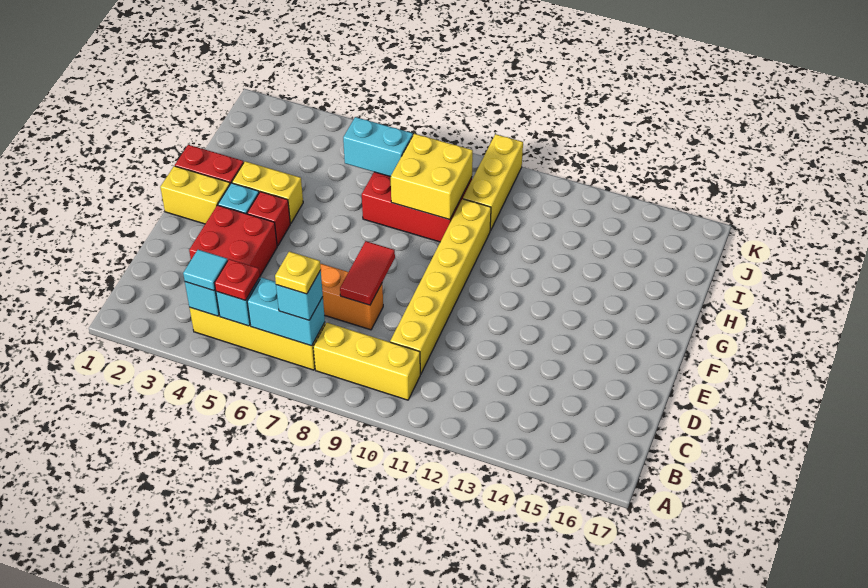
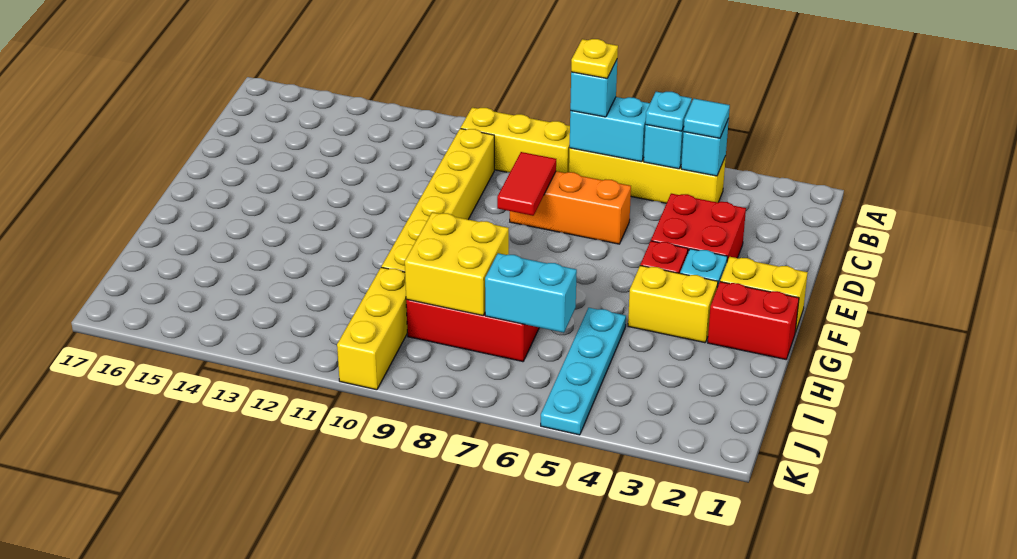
red plate B5 level 3 -> cyan plate B5 level 3
none -> cyan plate H5:K5 level 1

